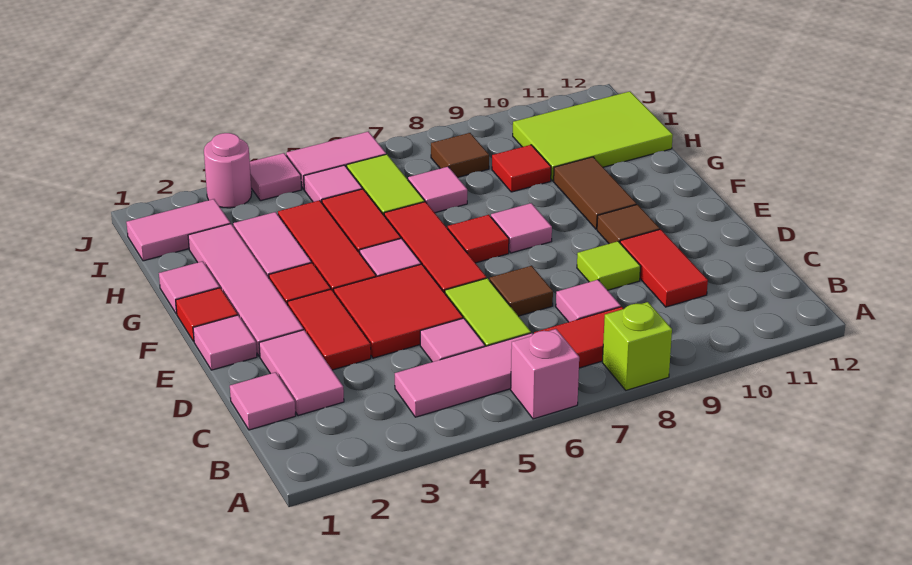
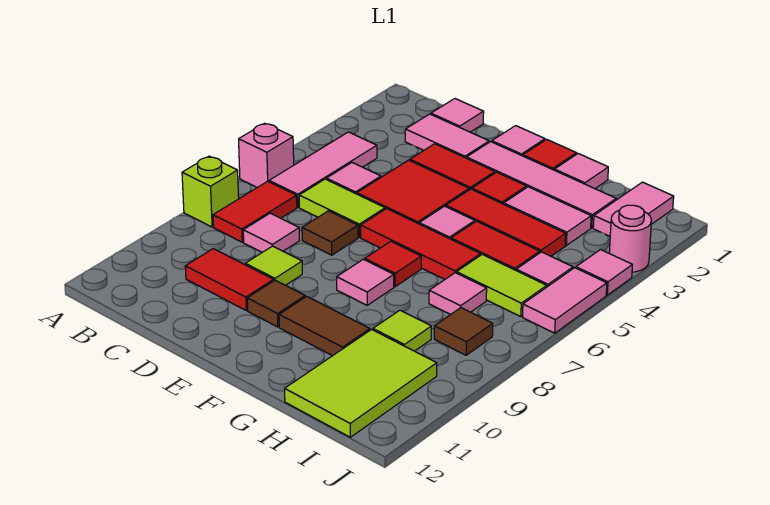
red tile H9 level 1 -> lime tile H9 level 1

